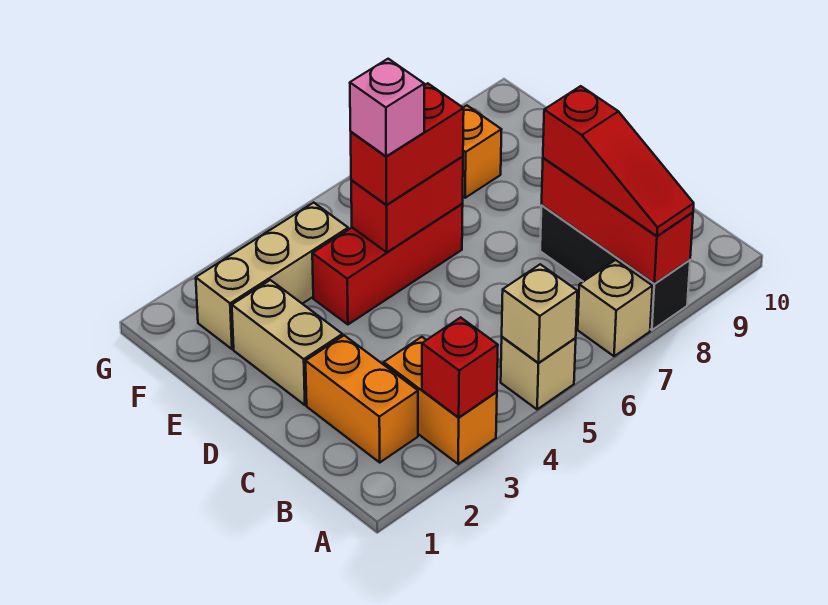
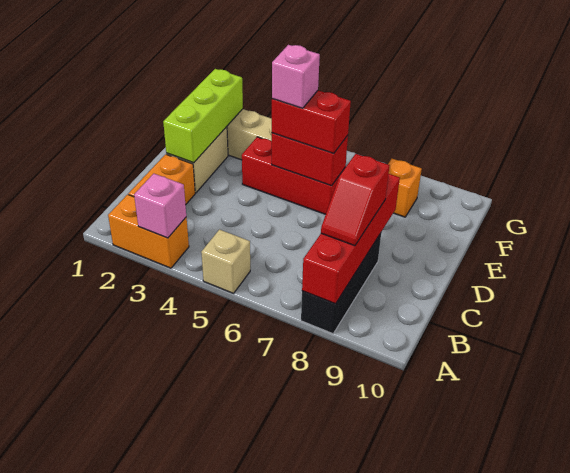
orange brick A3:B3 level 1 -> orange brick A2:A3 level 1
red brick A3 level 2 -> pink brick A3 level 2
tan brick A5 level 2 -> none
tan brick A7 level 1 -> none
red brick A8:C8 level 2 -> red brick A8:D8 level 2
red slope A8:C8 level 3 top C -> red slope B8:C8 level 3 top C
none -> lime brick D2:F2 level 2

